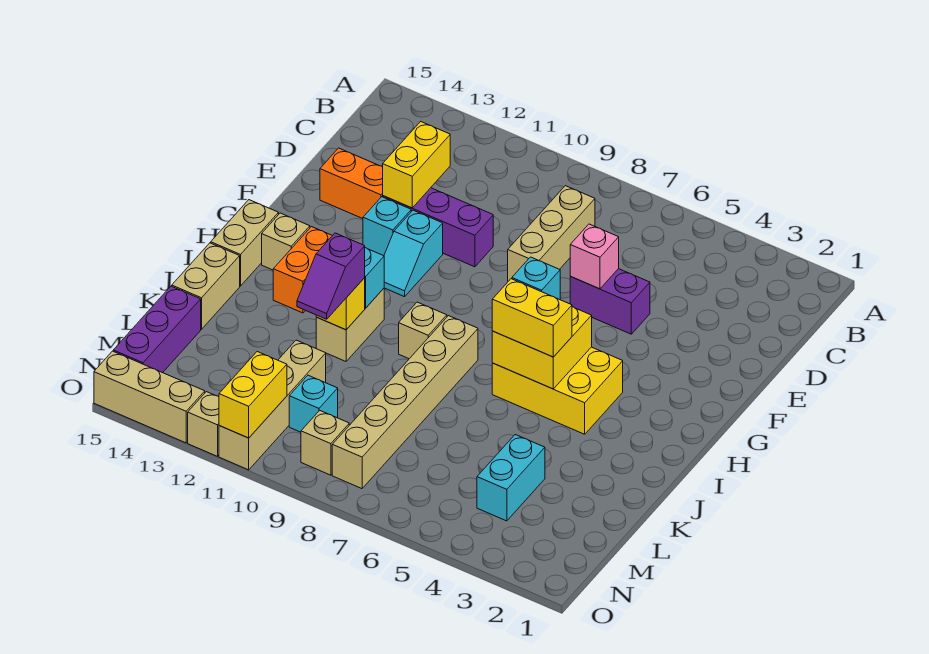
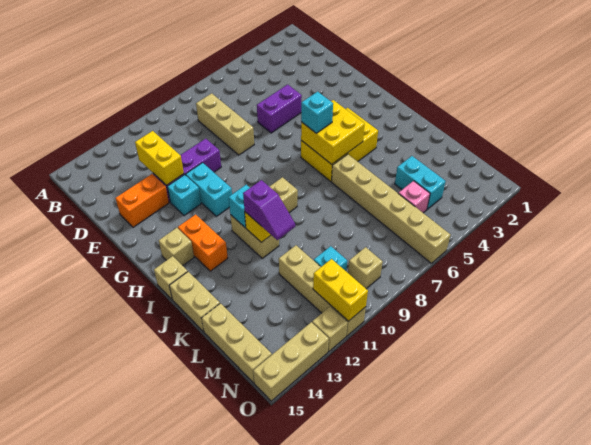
pink brick E6 level 2 -> pink brick M5 level 1
cyan slope F11:G11 level 1 top F -> cyan brick F11:G11 level 1
tan brick H15:I15 level 1 -> tan brick I15 level 1
yellow brick I5:I6 level 3 -> none
tan brick I8:N8 level 1 -> tan brick J6:O6 level 1
purple brick L15:N15 level 1 -> tan brick L15:N15 level 1

